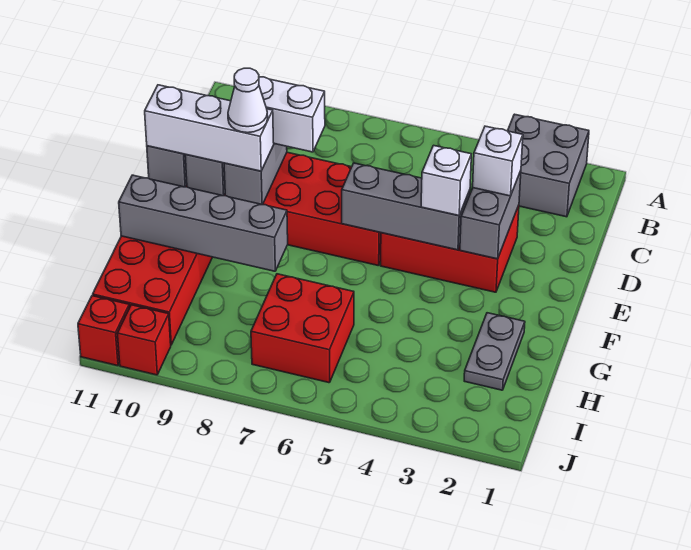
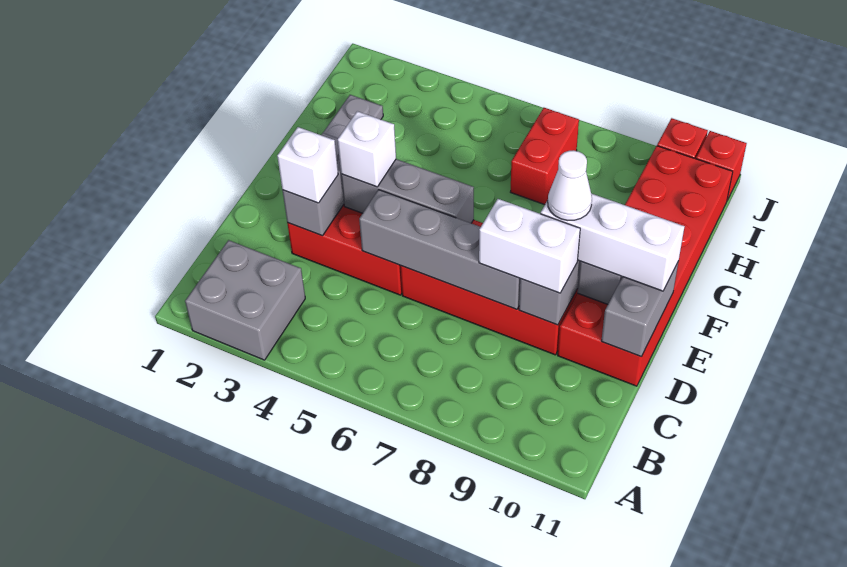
grey brick G8:G11 level 2 -> grey brick D5:D8 level 2
red brick H6:I7 level 1 -> red brick H7:I7 level 1

